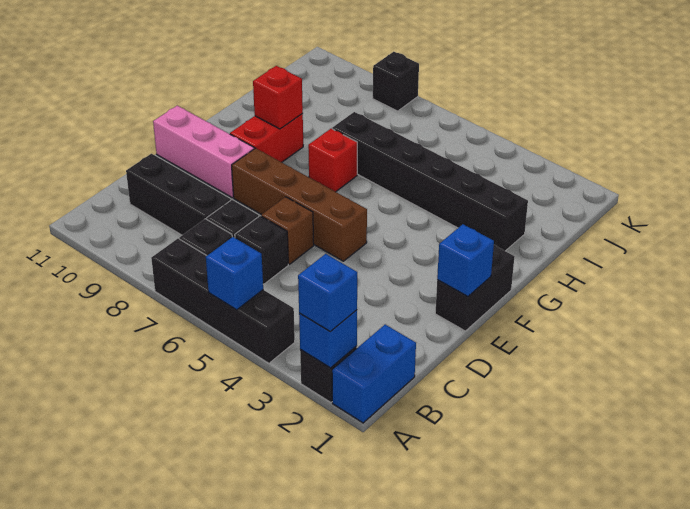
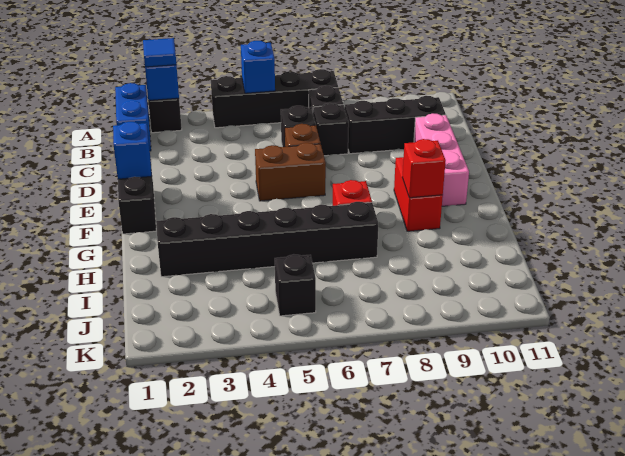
blue brick A2 level 3 -> blue tile A2 level 3
brown brick E5:E8 level 1 -> brown brick E5:E6 level 1
pink brick E9:E11 level 1 -> pink brick D10:F10 level 1
black brick K8 level 1 -> black brick J5 level 1

